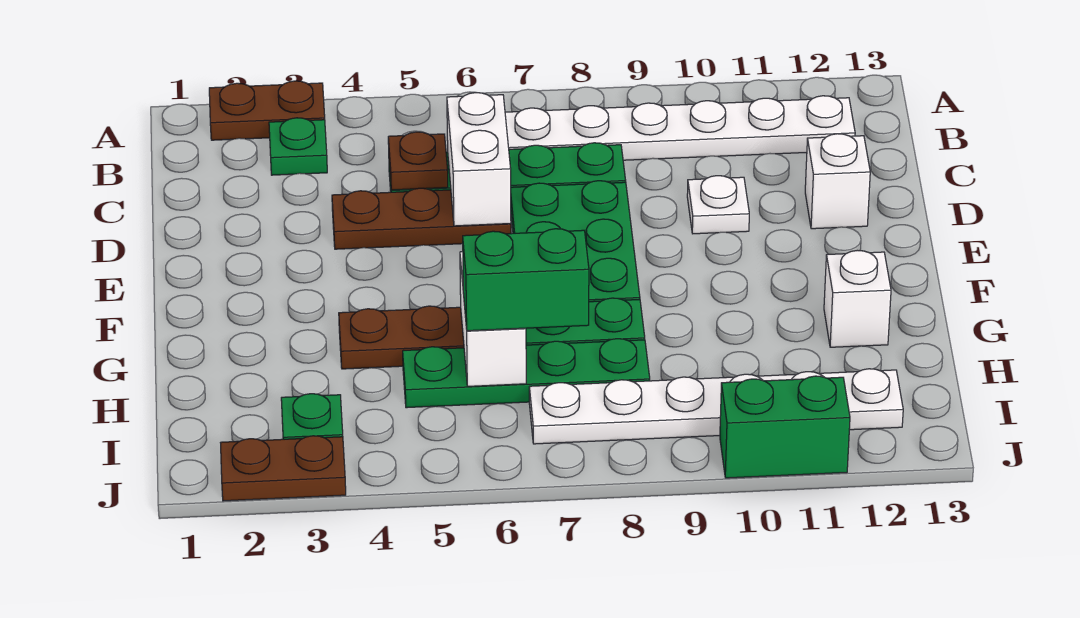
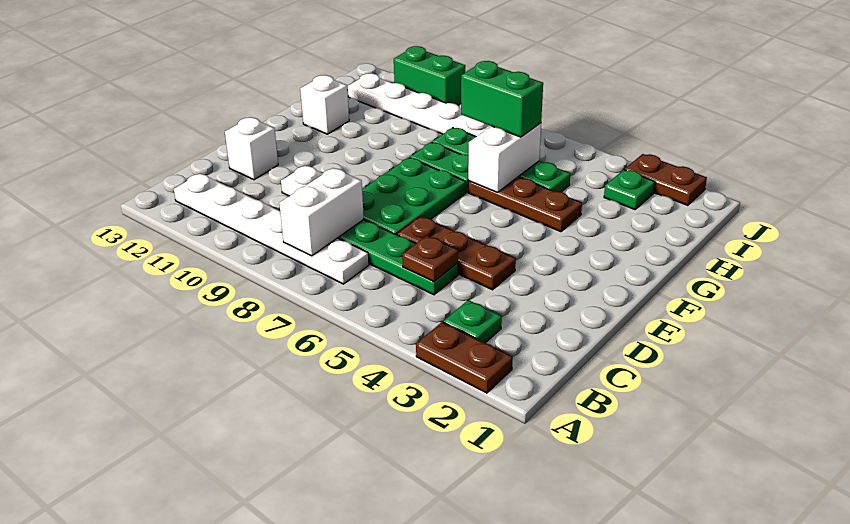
white brick C6:D6 level 2 -> white brick B8:C8 level 2

